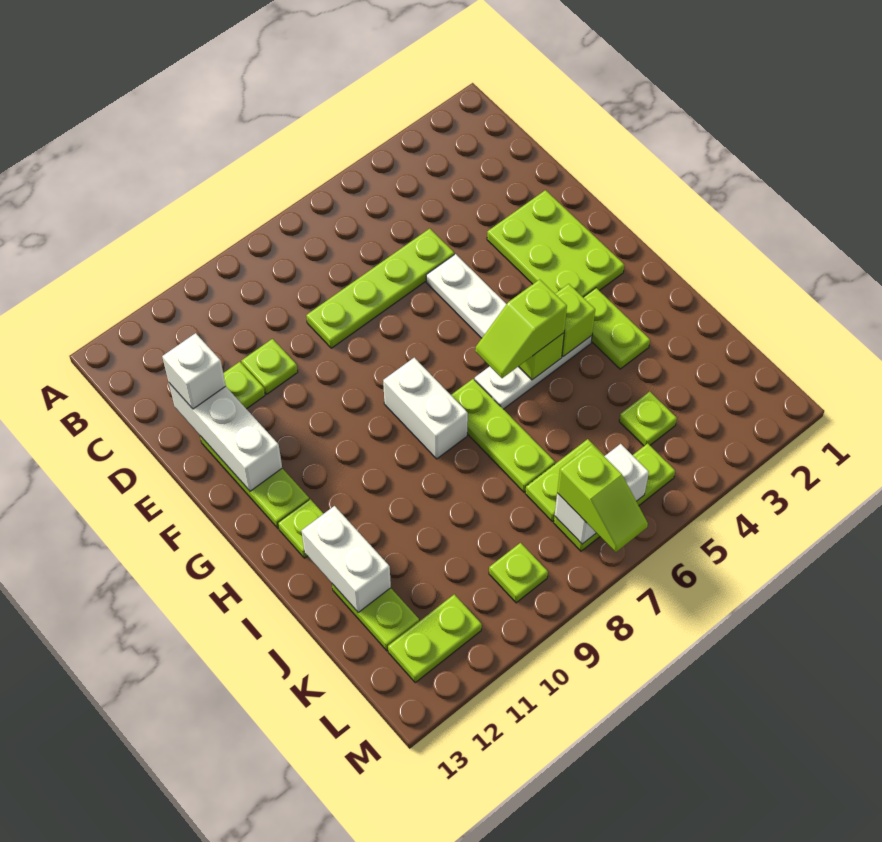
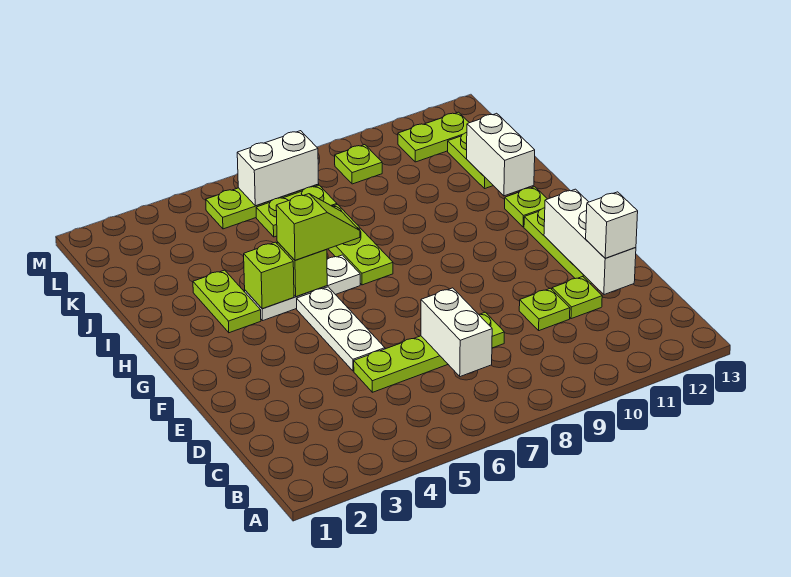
lime plate E2:G3 level 1 -> none
white brick G8:H8 level 1 -> white brick C7:D7 level 2
lime plate K4 level 1 -> none
lime slope L7:M7 level 3 top L -> none

